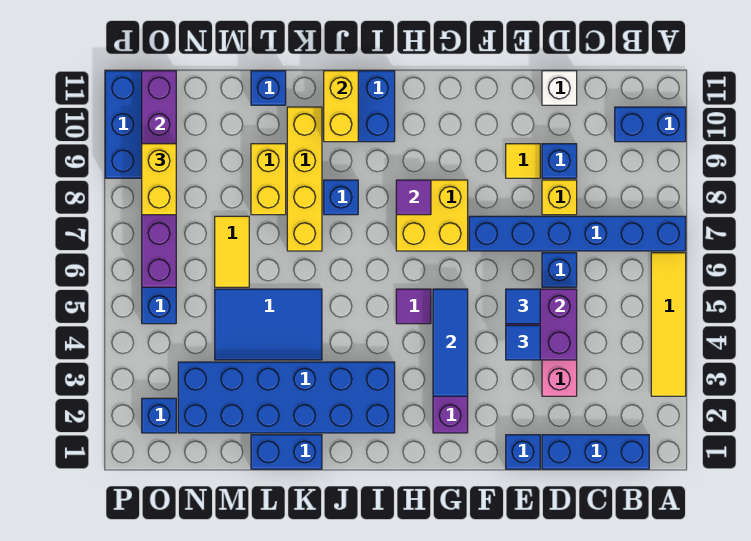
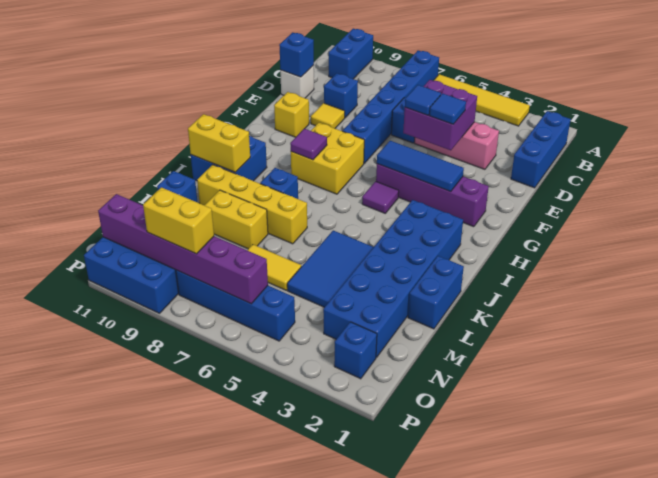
yellow brick D8 level 1 -> yellow brick F10 level 1
blue brick E1 level 1 -> blue brick D11 level 2

